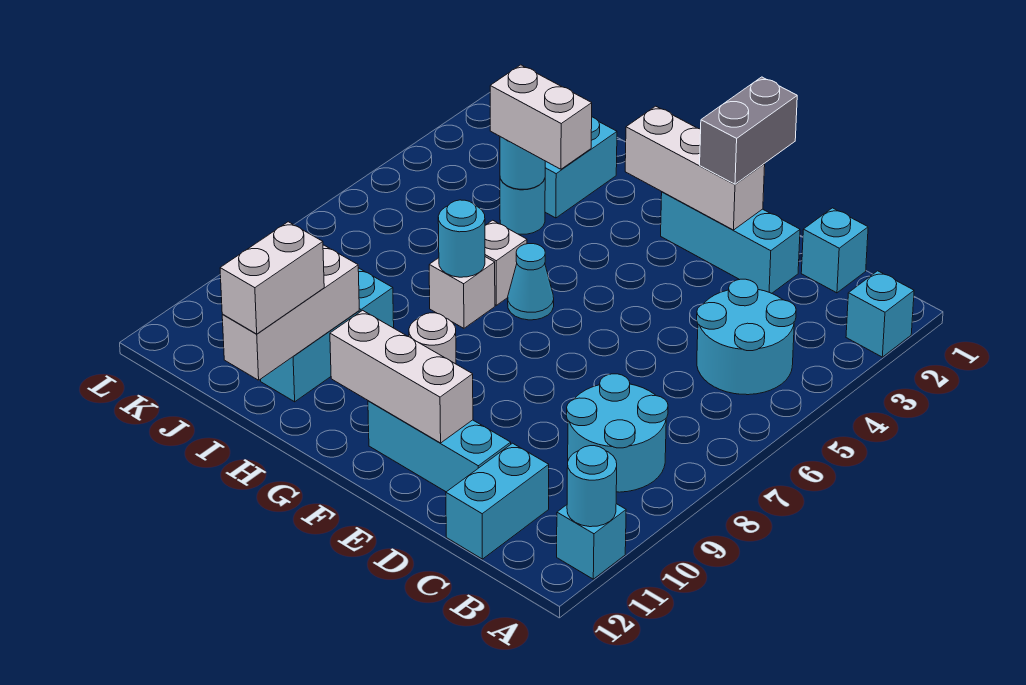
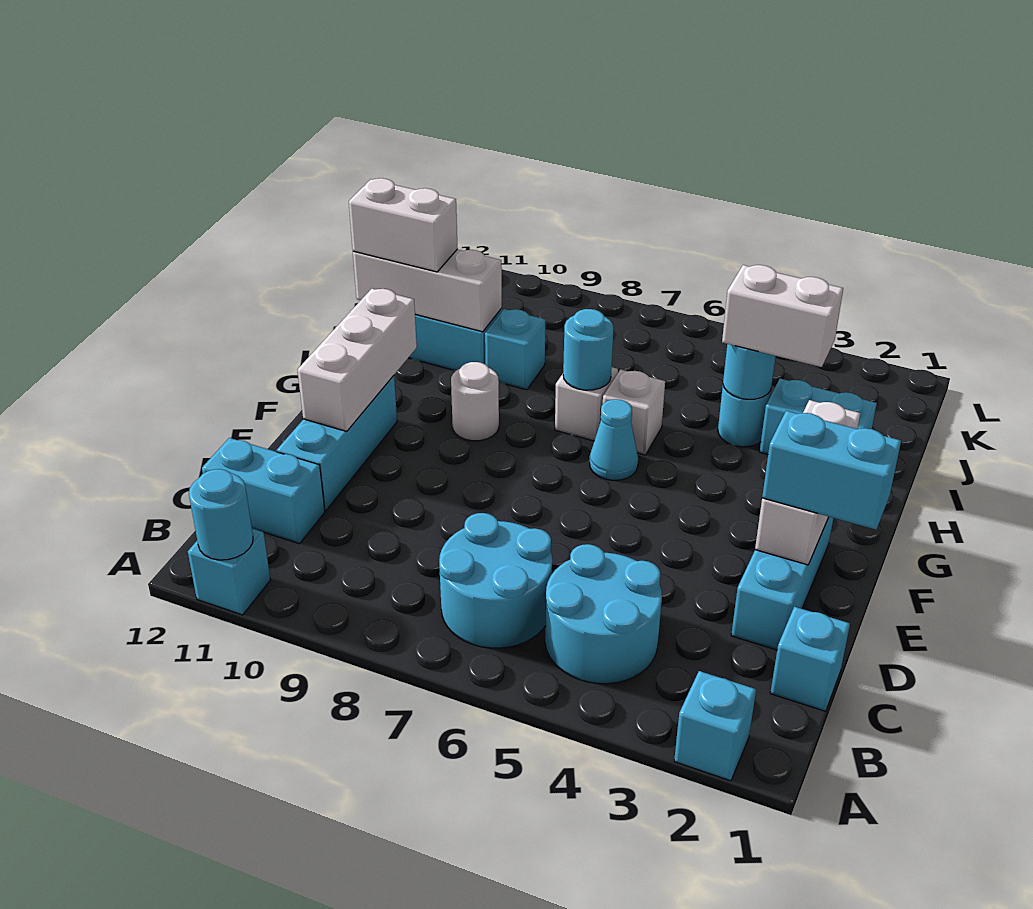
cyan round brick B8:C9 level 1 -> cyan round brick B6:C7 level 1
grey brick E1:E2 level 3 -> cyan brick E1:E2 level 3
white brick H4:I4 level 3 -> white brick I3:I4 level 3

